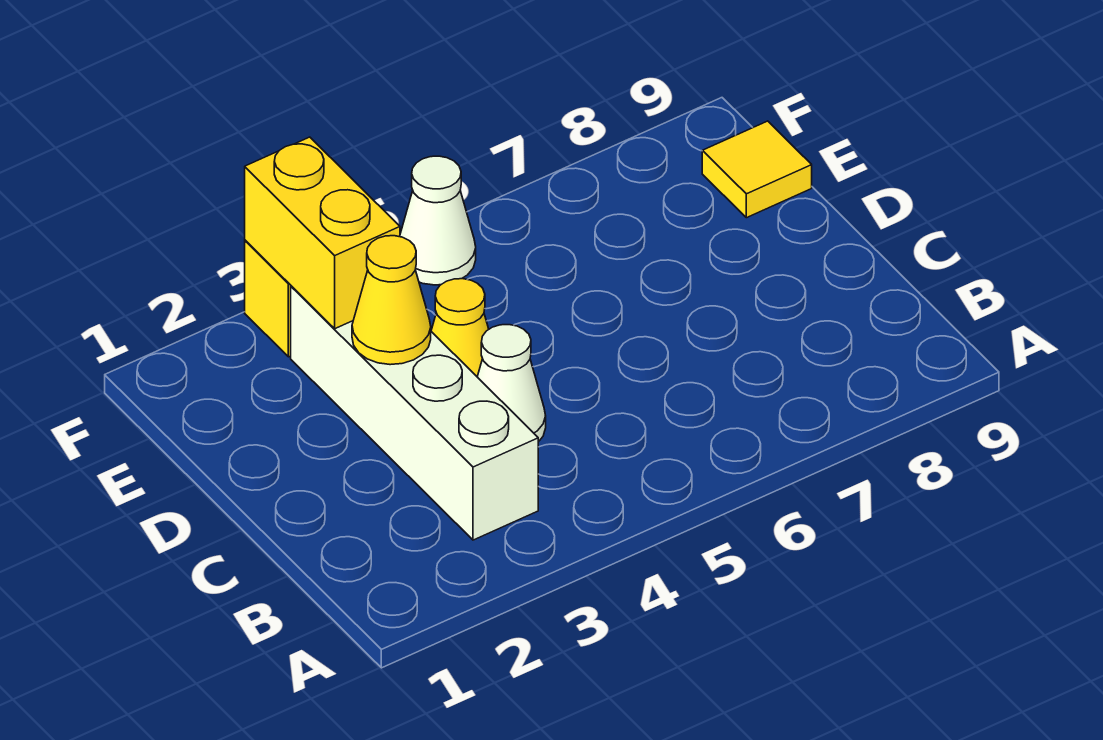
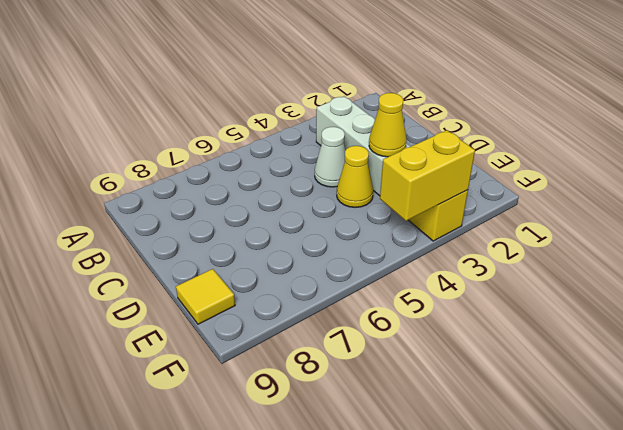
yellow brick E3:F3 level 2 -> yellow brick F3:F4 level 2
white cone F5 level 1 -> none

